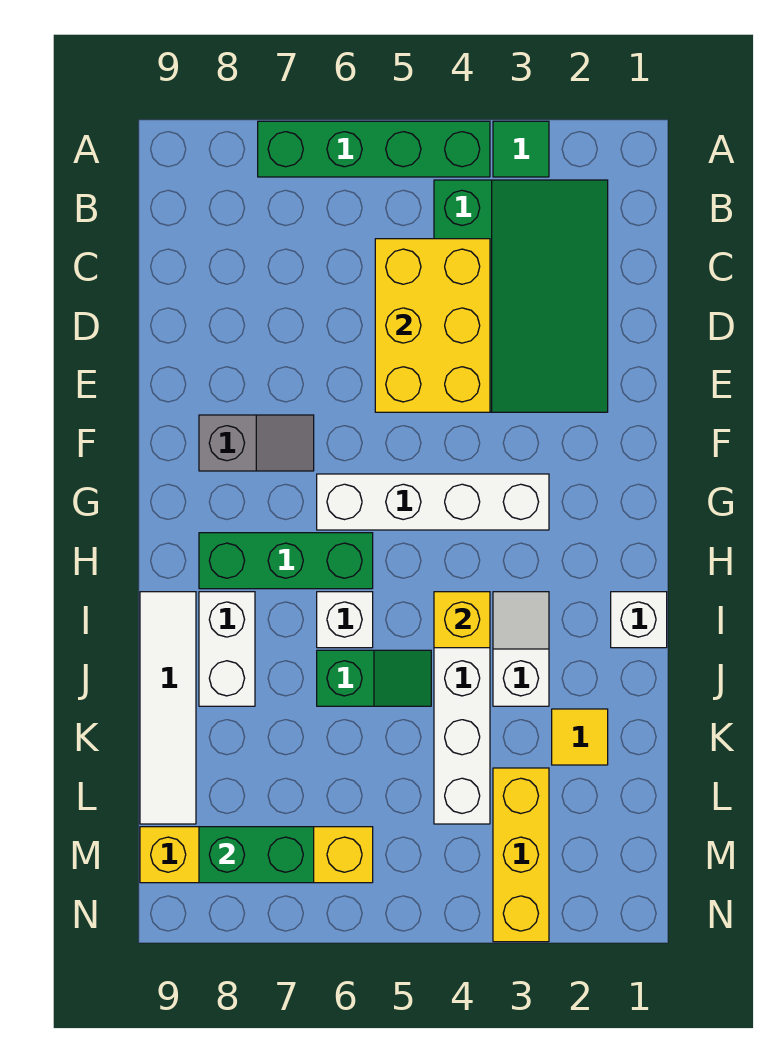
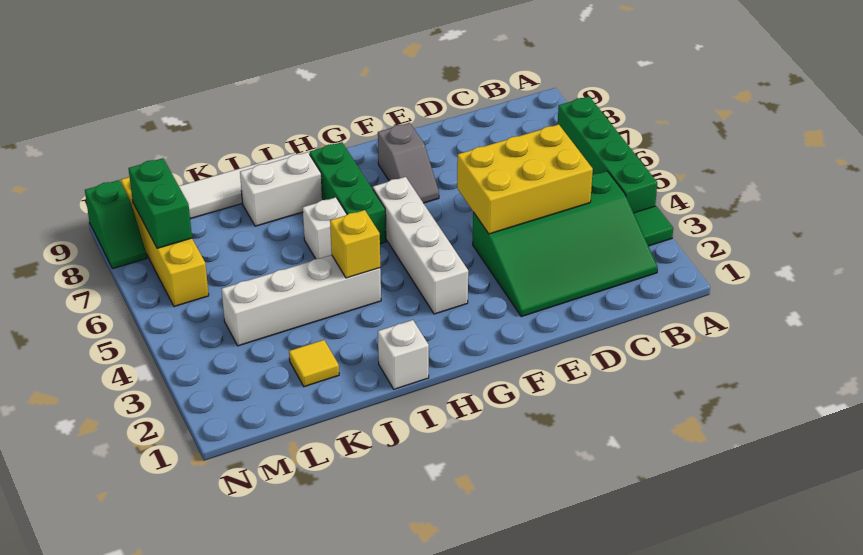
white slope I3:J3 level 1 top J -> none
green slope J5:J6 level 1 top 6 -> green slope N8:N9 level 1 top 9
yellow brick L3:N3 level 1 -> none

